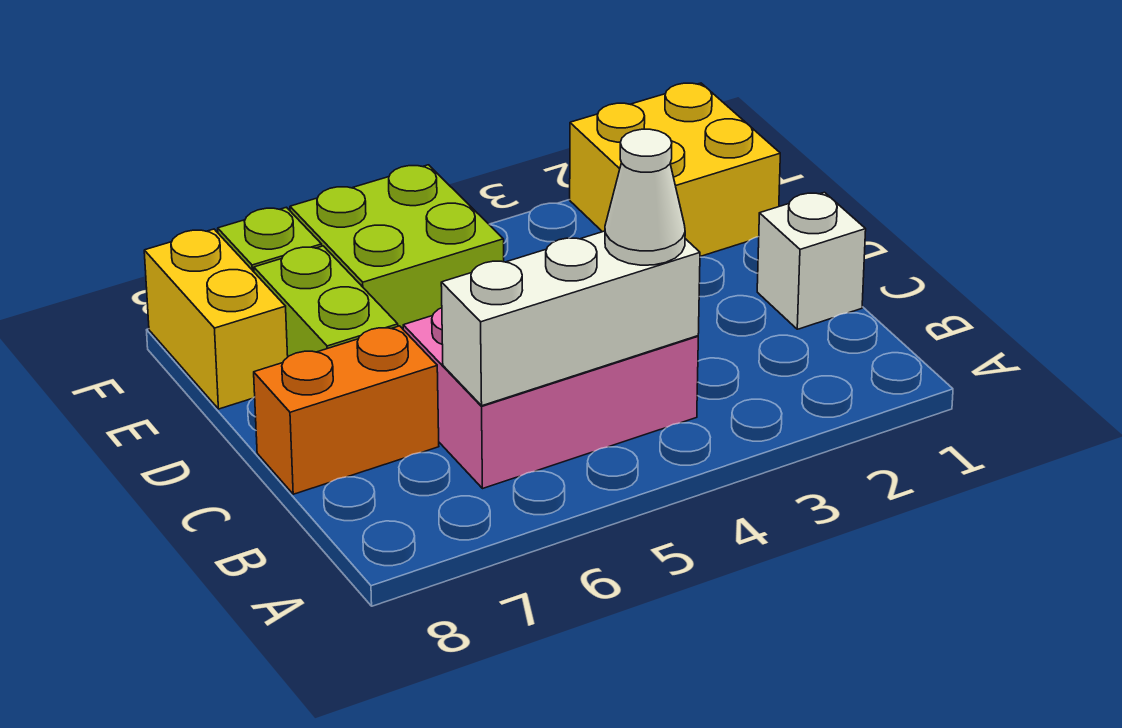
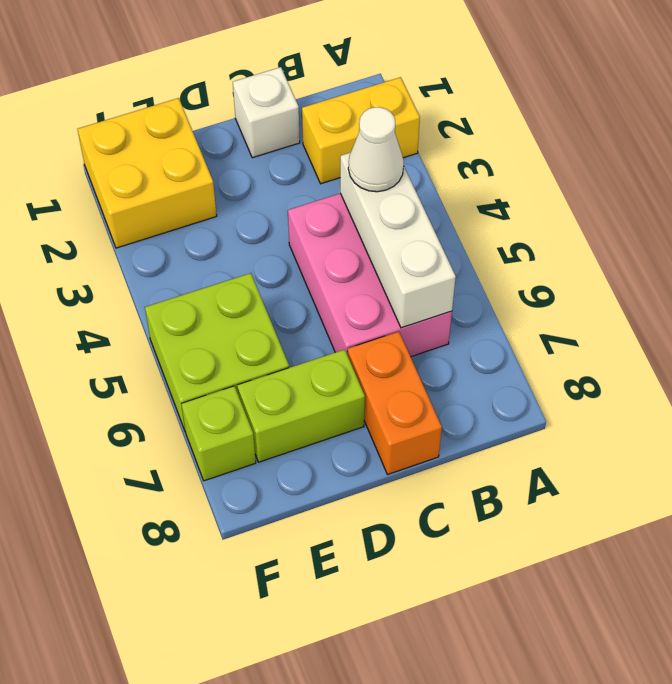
yellow brick E8:F8 level 1 -> yellow brick A2:B2 level 1

